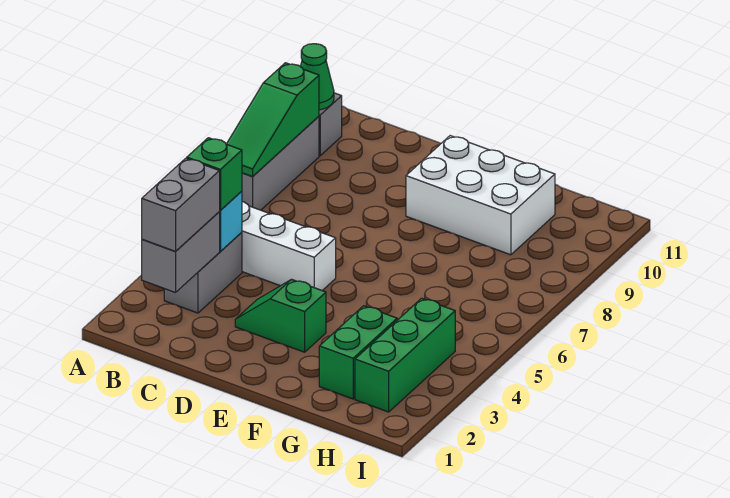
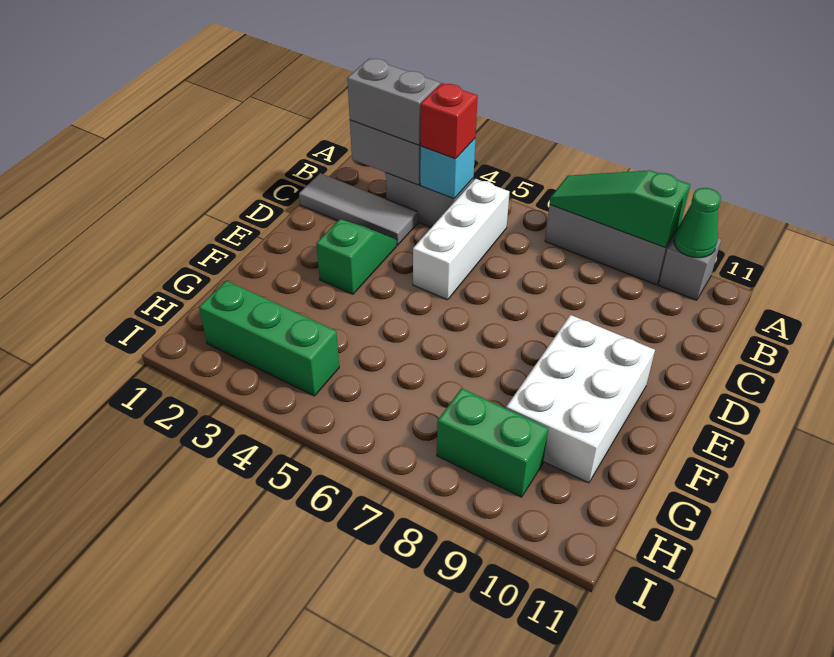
green brick B4 level 3 -> red brick B4 level 3
none -> grey tile C1:C3 level 1
green brick G2:G3 level 1 -> green brick H8:H9 level 1

